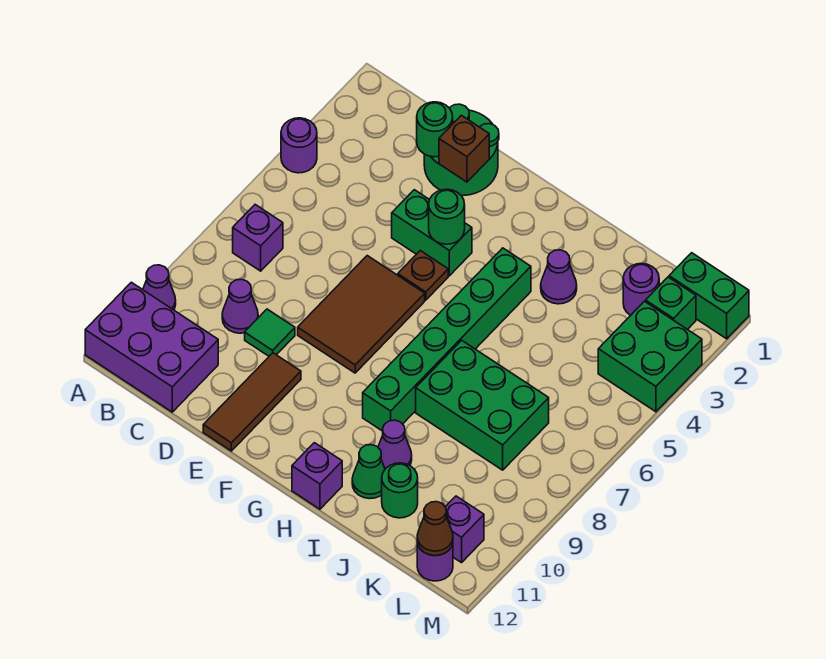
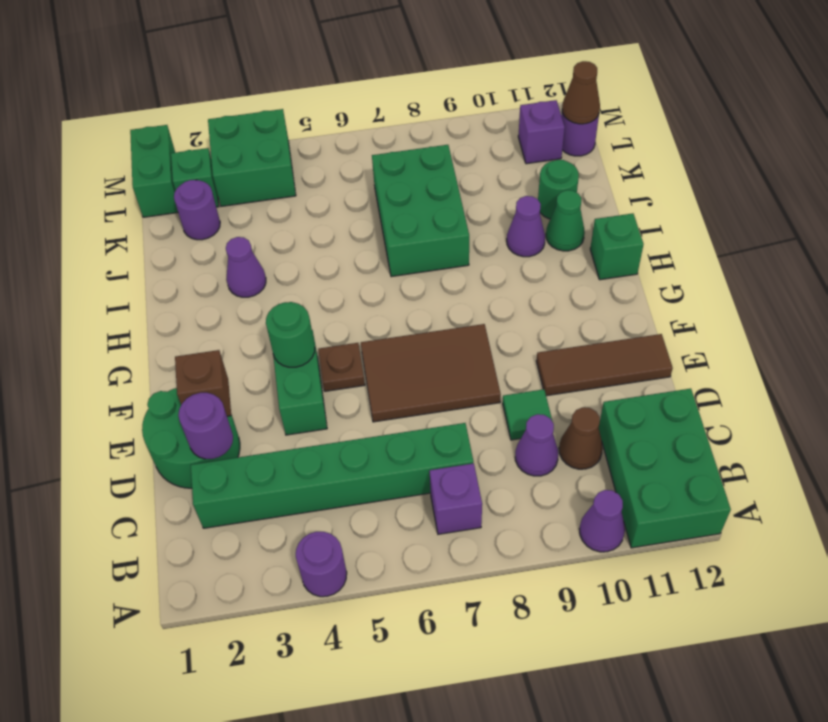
purple brick A11:C12 level 1 -> green brick A11:C12 level 1
none -> brown cone C10 level 1
green round brick D2 level 2 -> purple round brick D2 level 2
green brick H4:H9 level 1 -> green brick C2:C7 level 1
purple brick H12 level 1 -> green brick H12 level 1

